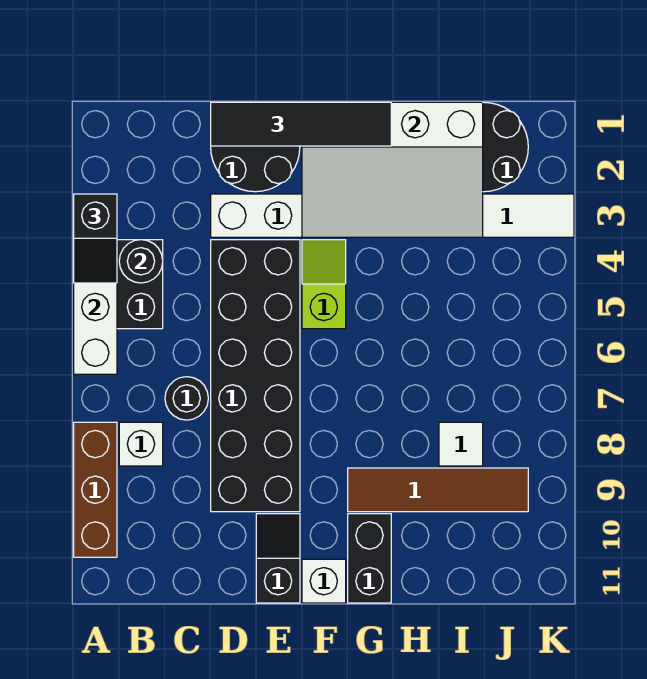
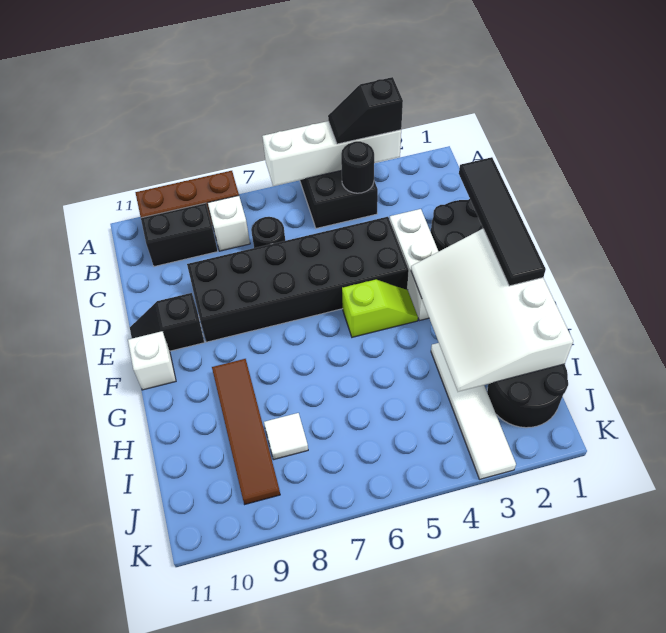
black slope E10:E11 level 1 top 11 -> black slope E10:E11 level 1 top 10
black brick G10:G11 level 1 -> black brick B9:B10 level 1

